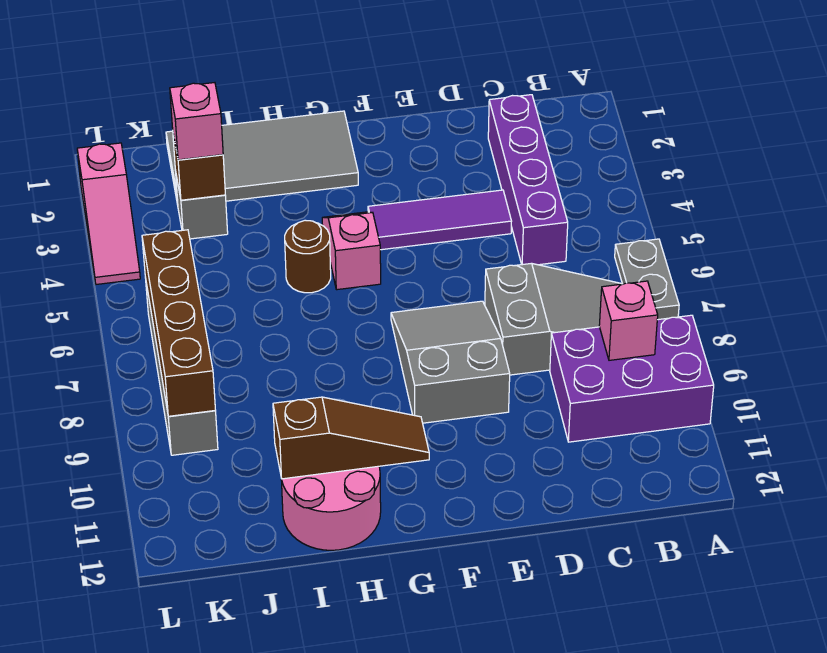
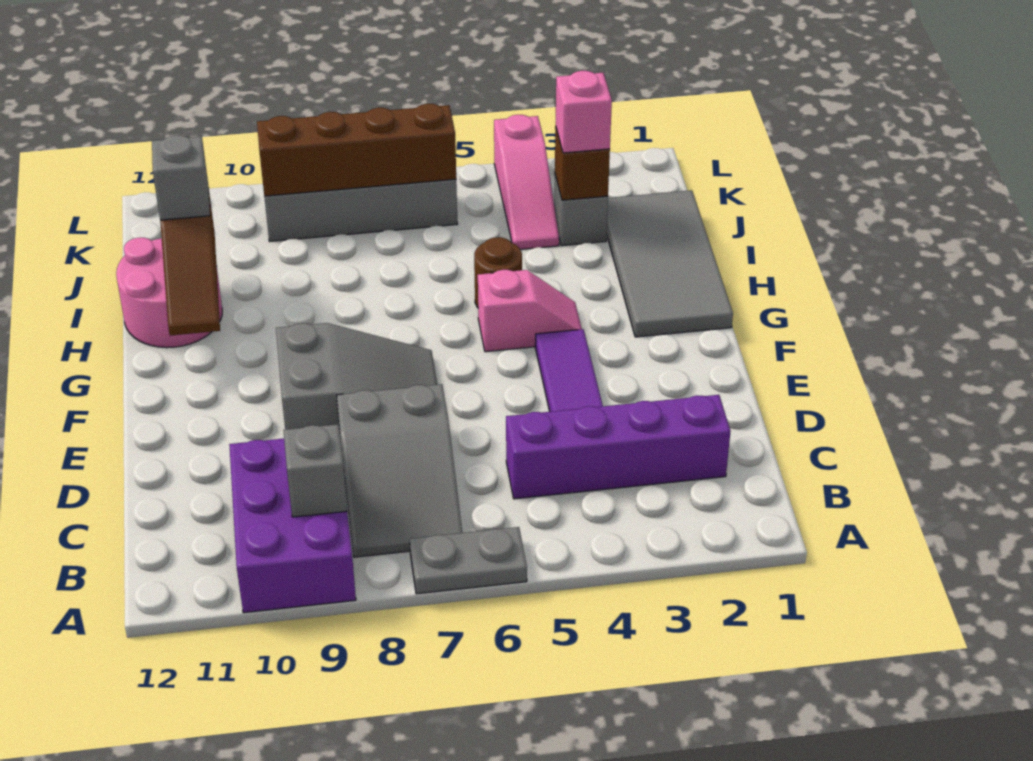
pink brick B9 level 2 -> grey brick B9 level 2
none -> grey brick I11 level 3
pink slope L2:L4 level 1 top 2 -> pink slope J4:L4 level 1 top L

